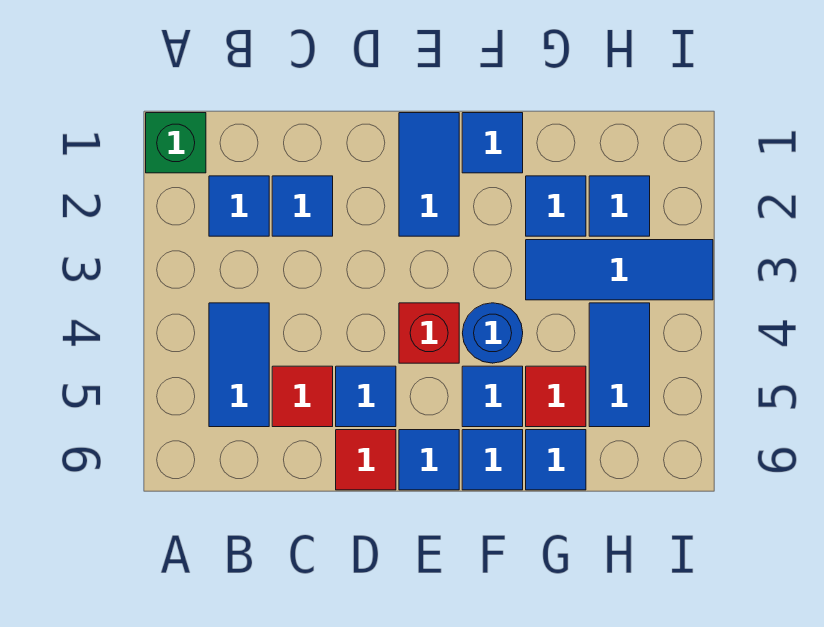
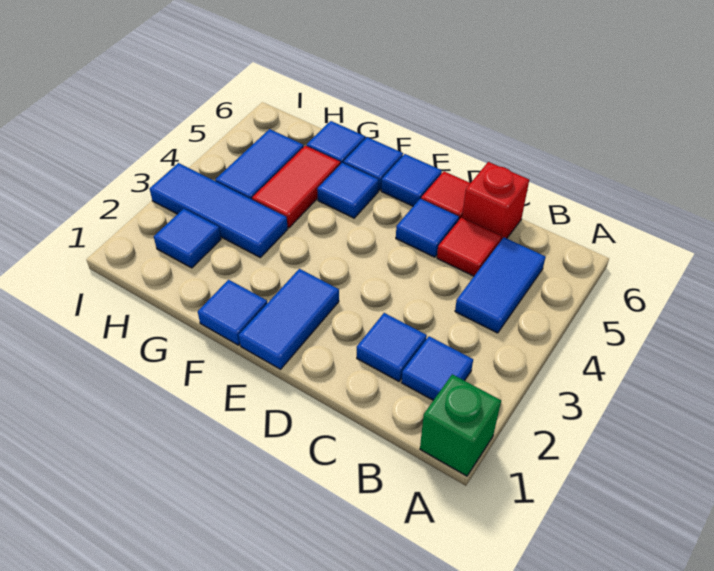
red brick E4 level 1 -> red brick C6 level 1
blue round brick F4 level 1 -> none
blue tile G2 level 1 -> none
red tile G5 level 1 -> red tile G4:G5 level 1

